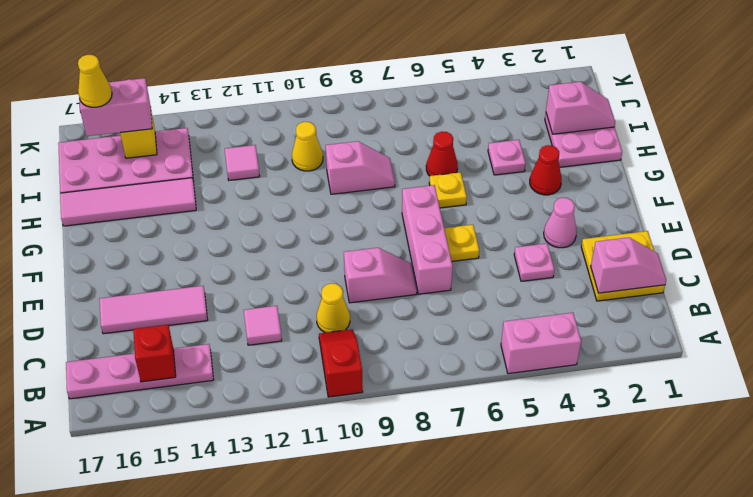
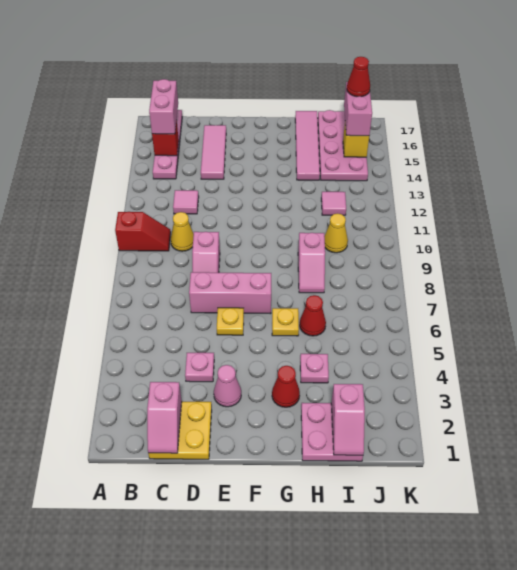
pink brick A4:A5 level 1 -> pink brick B15:B16 level 3
yellow cone J16 level 4 -> red cone J16 level 4

